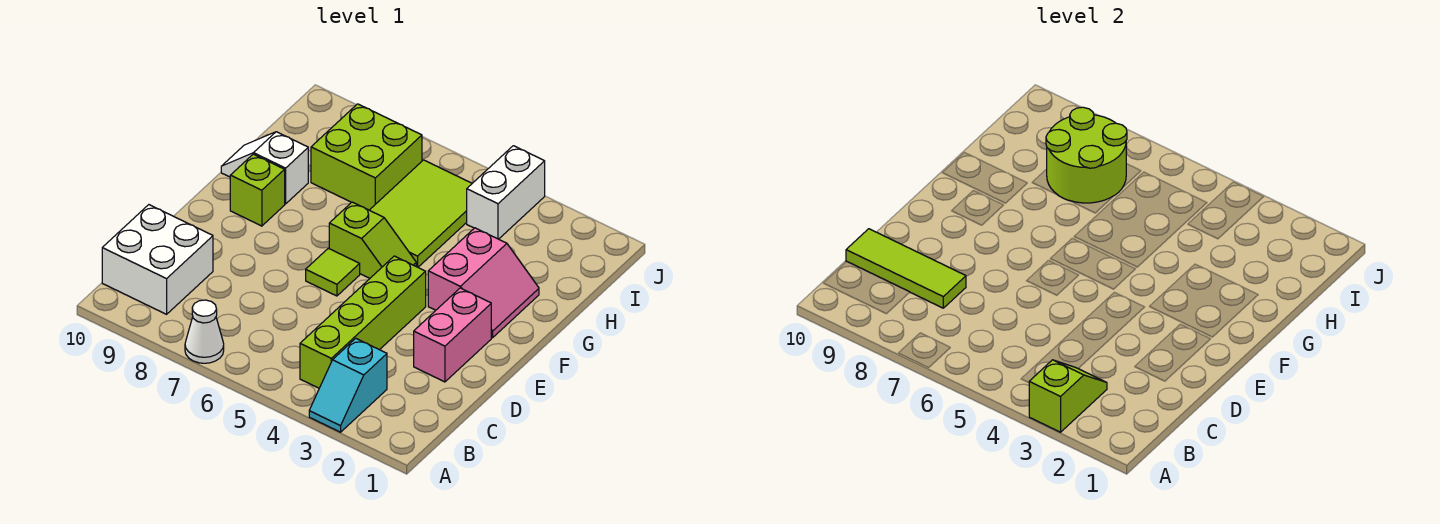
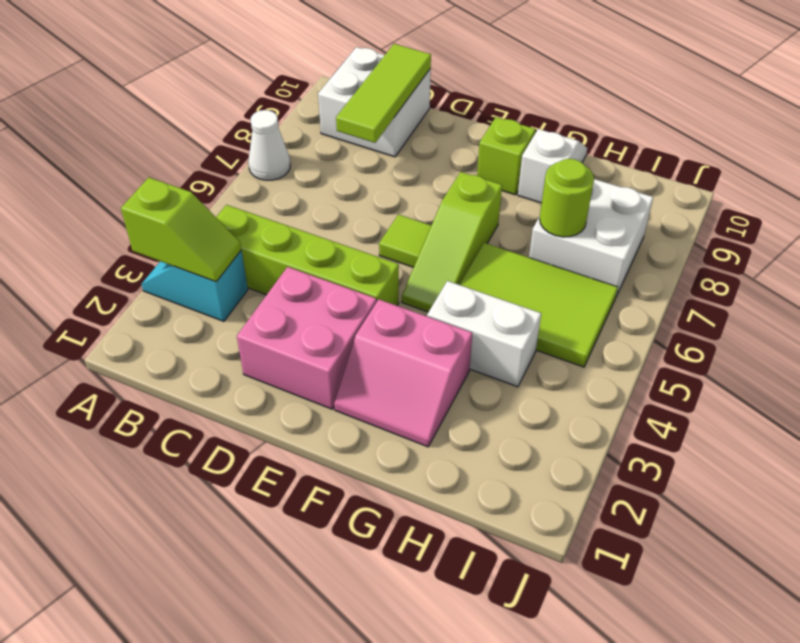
pink brick D2:E2 level 1 -> pink brick D2:E3 level 1
lime slope F5:F6 level 1 top 6 -> lime slope F5:F7 level 1 top 7
lime brick H7:I8 level 1 -> white brick H7:I8 level 1
lime round brick H7:I8 level 2 -> lime round brick H7 level 2
white brick I4:J4 level 1 -> white brick G4:H4 level 1

